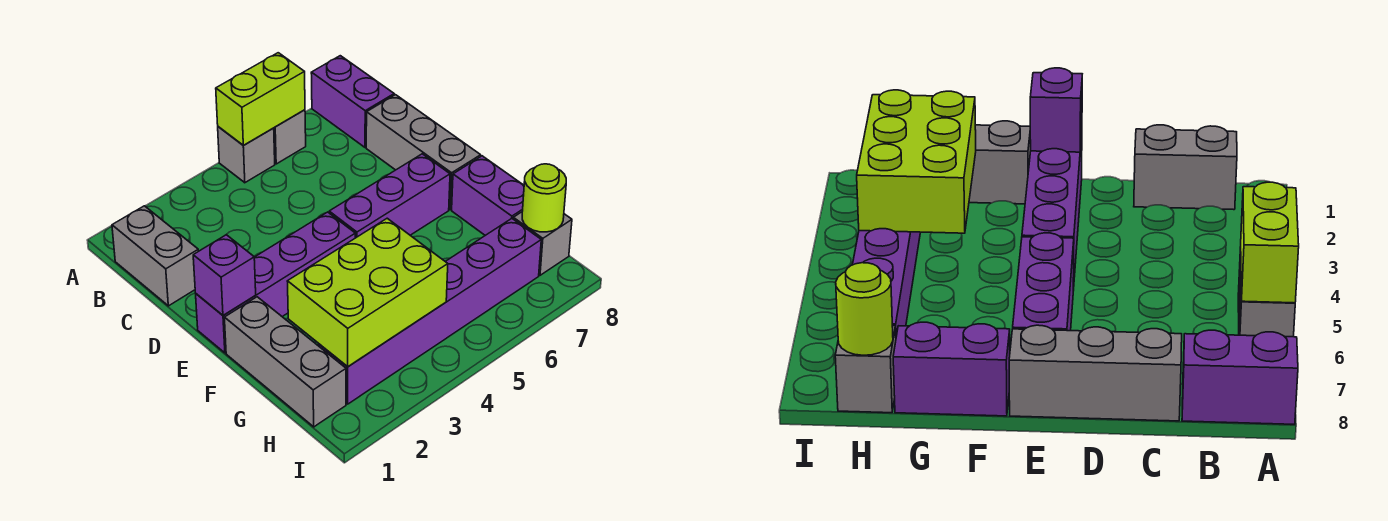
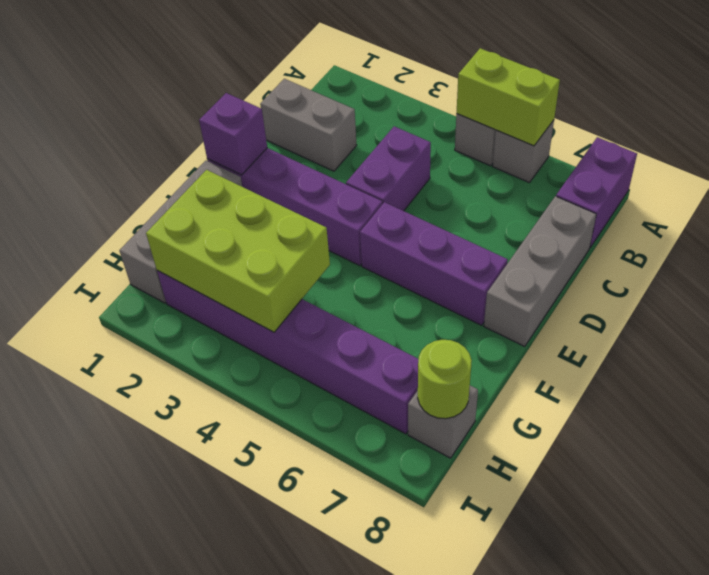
grey brick B1:C1 level 1 -> grey brick C1:C2 level 1
purple brick F8:G8 level 1 -> purple brick C4:D4 level 1

